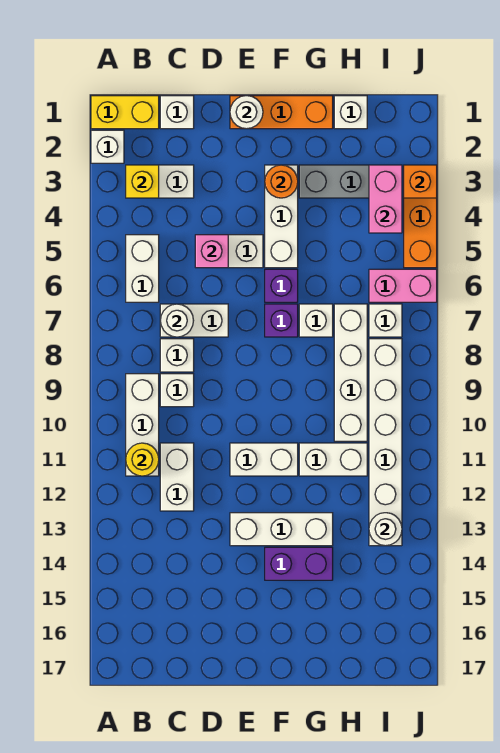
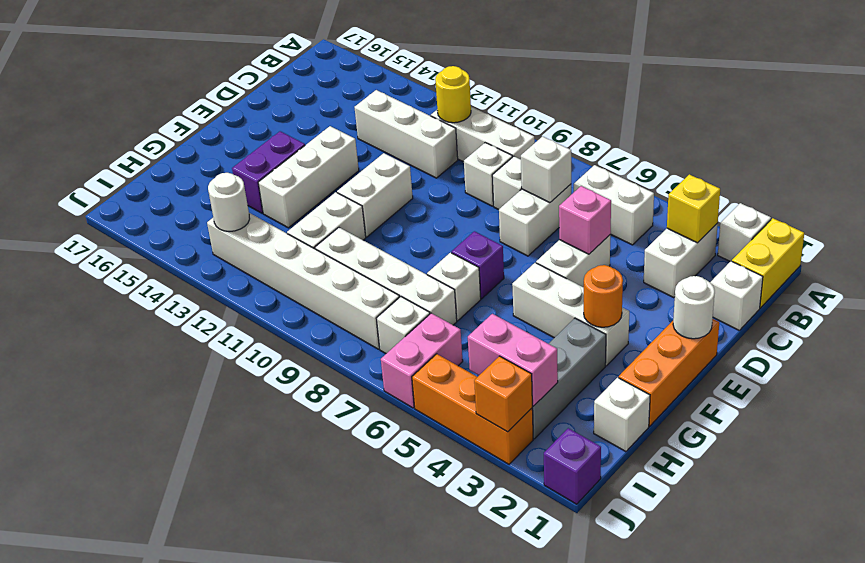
white round brick C7 level 2 -> white brick C7 level 2
white brick C11:C12 level 1 -> white brick C11:C13 level 1
purple brick F6 level 1 -> purple brick J1 level 1

